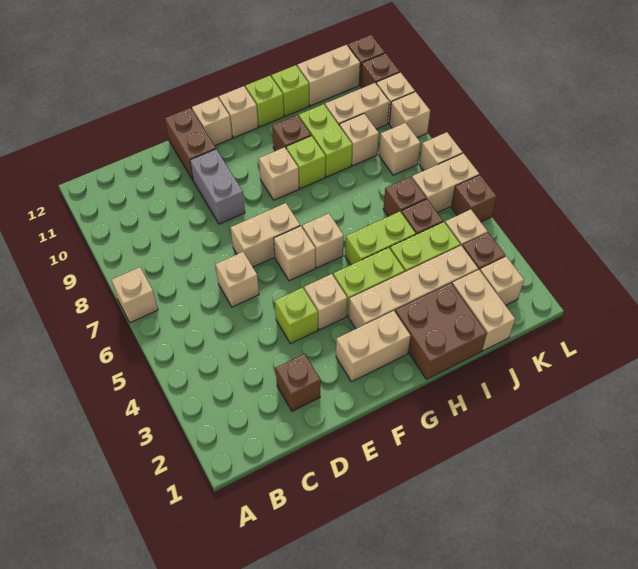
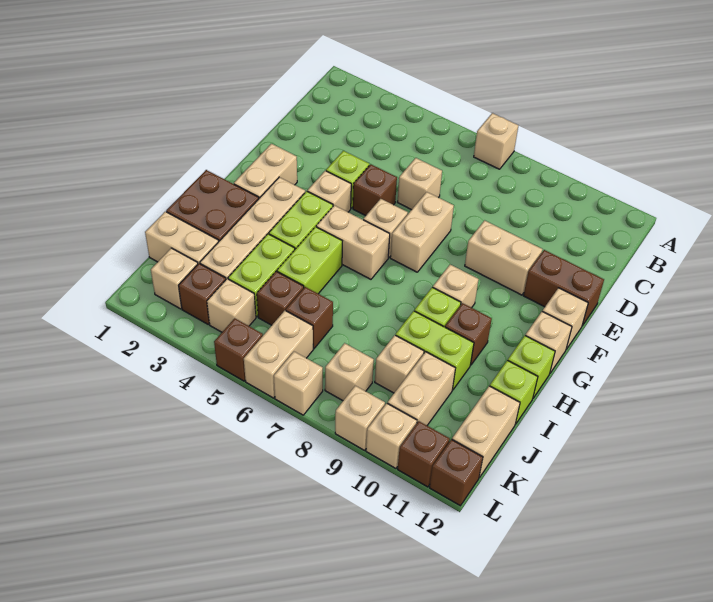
brown brick D2 level 1 -> brown brick E5 level 1
grey brick E9:E10 level 1 -> tan brick E9:E10 level 1
tan brick G6 level 1 -> tan brick G5:G6 level 1

